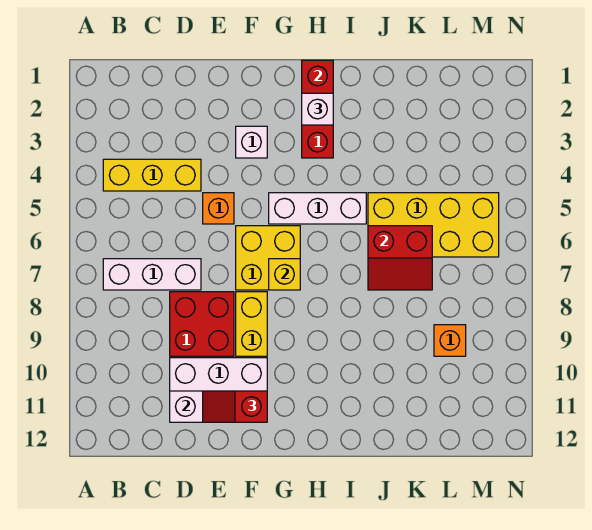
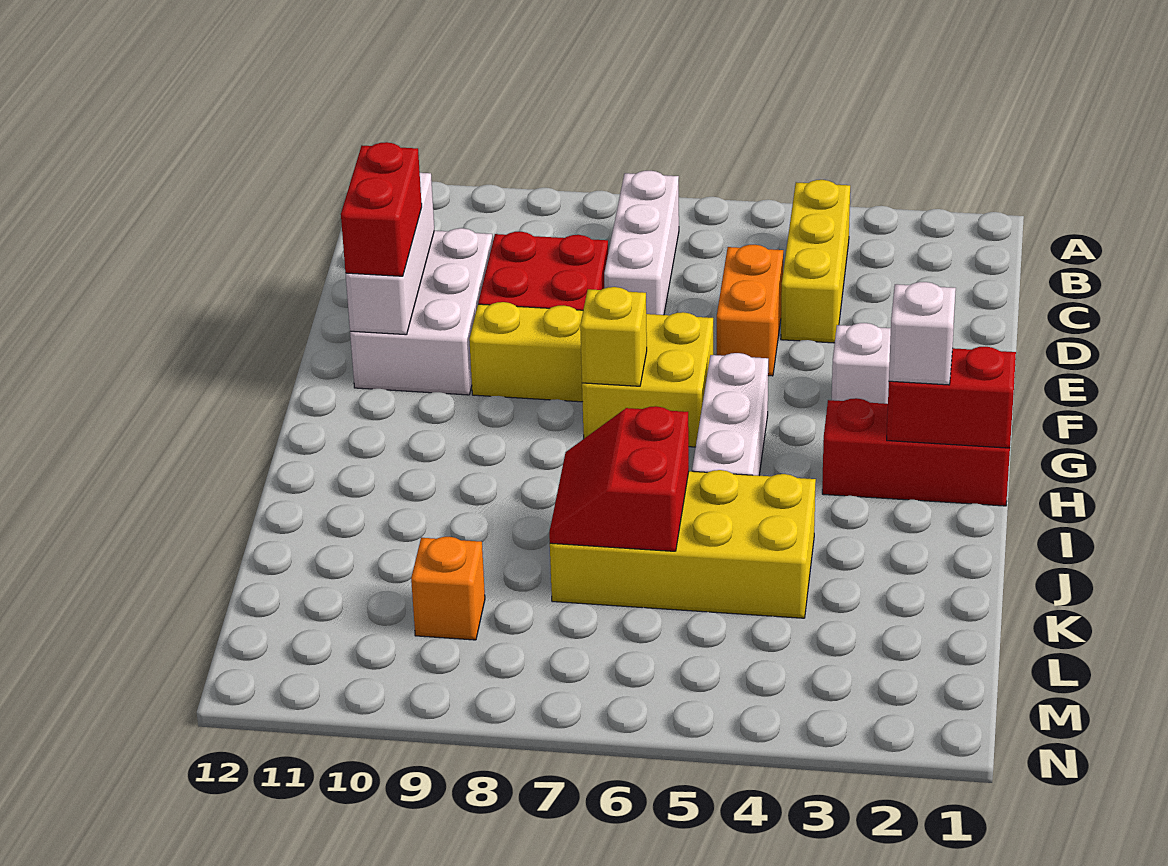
orange brick E5 level 1 -> orange brick D5:E5 level 1
red slope E11:F11 level 3 top F -> red brick E11:F11 level 3
yellow brick J5:M6 level 1 -> yellow brick J4:K7 level 1

